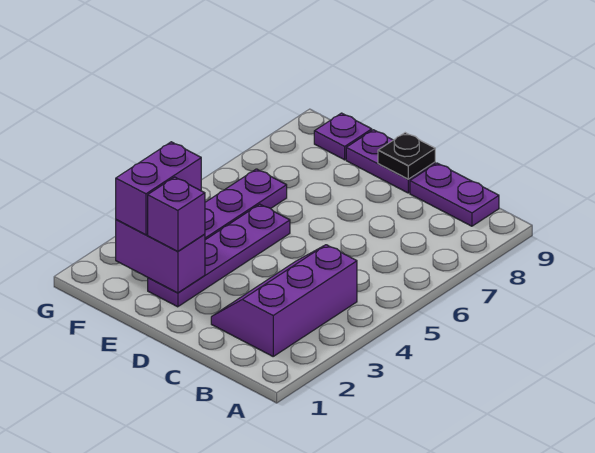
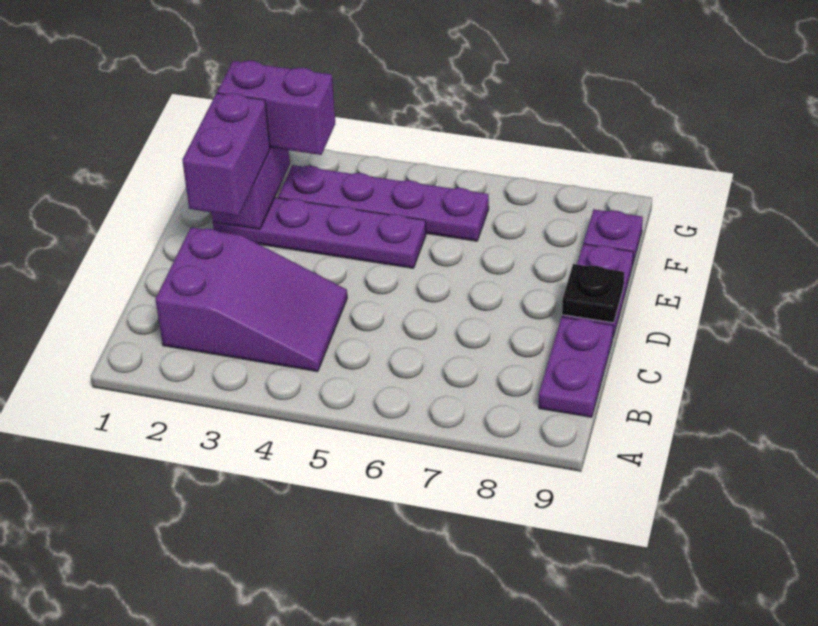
purple slope B2:C4 level 1 top B -> purple slope B2:C4 level 1 top 2
purple brick E2 level 3 -> purple brick D2:E2 level 3

